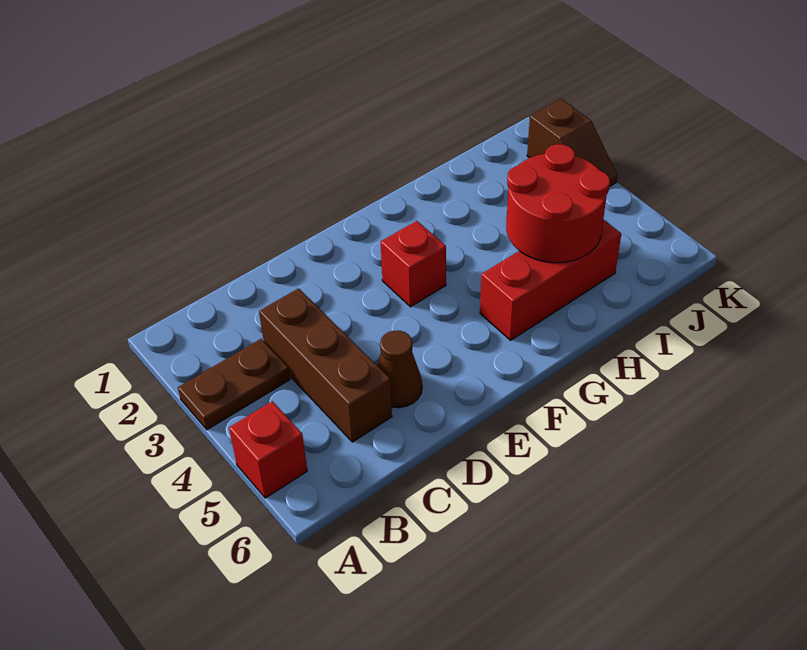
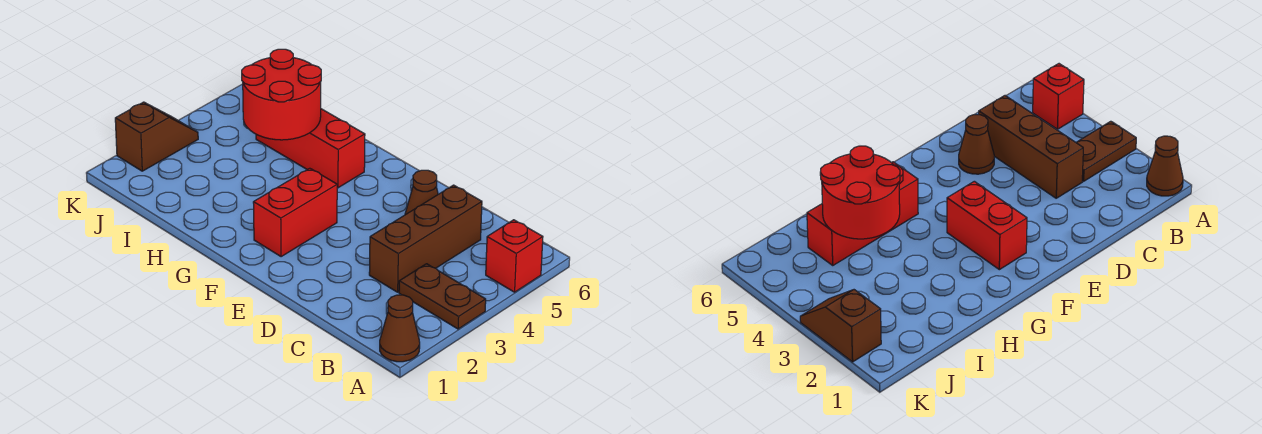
none -> brown cone A1 level 1
red brick F3 level 1 -> red brick F2:F3 level 1

